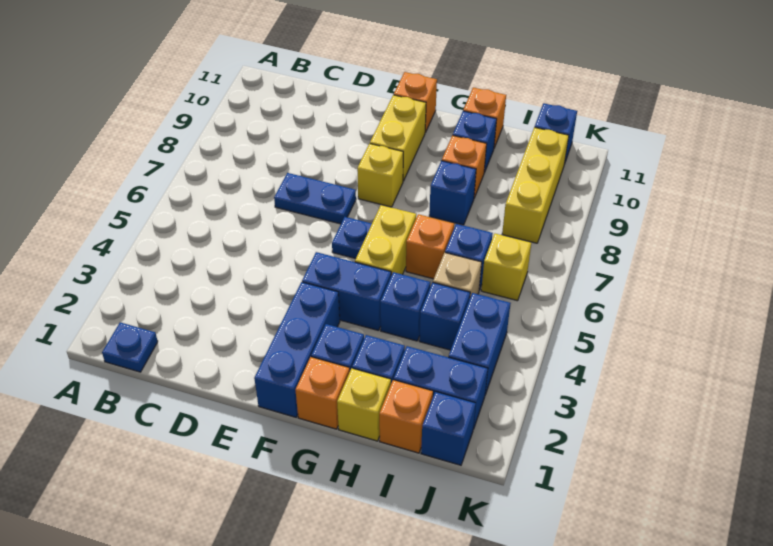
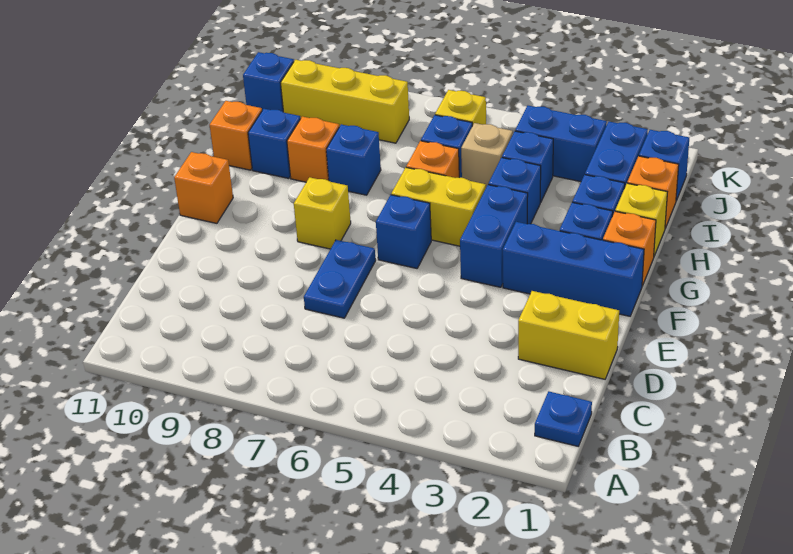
blue plate F6 level 1 -> blue brick F6 level 1
yellow brick F9:F10 level 1 -> yellow brick D1:D2 level 1

